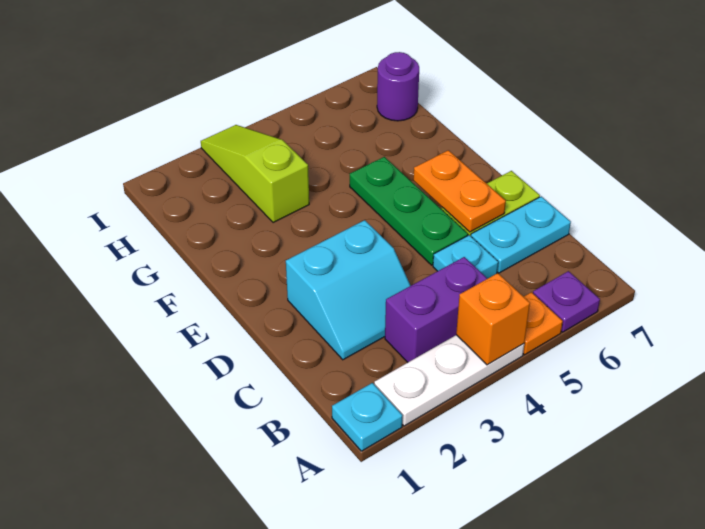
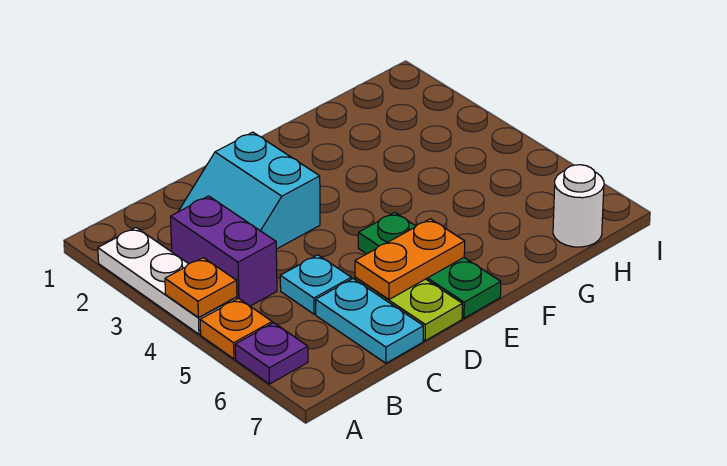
cyan plate A1 level 1 -> none
orange brick A4 level 2 -> orange plate A4 level 2
green plate D5:F5 level 1 -> green plate E5:E7 level 1
lime slope G3:I3 level 1 top G -> none
purple round brick H7 level 1 -> white round brick H7 level 1

